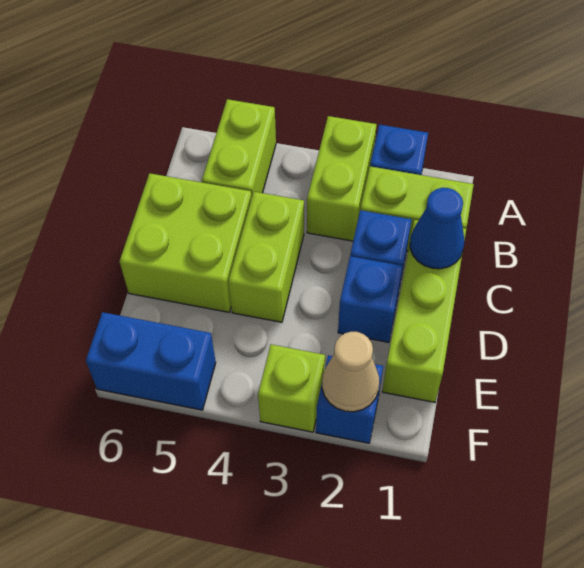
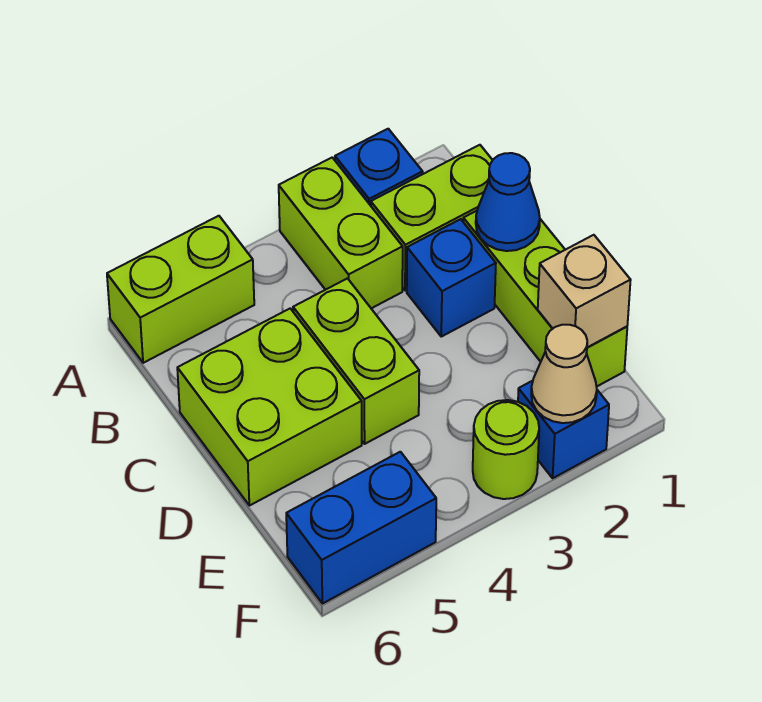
lime brick A5:B5 level 1 -> lime brick A5:A6 level 1
blue brick D2 level 1 -> none
none -> tan brick E1 level 2
lime brick F3 level 1 -> lime round brick F3 level 1

